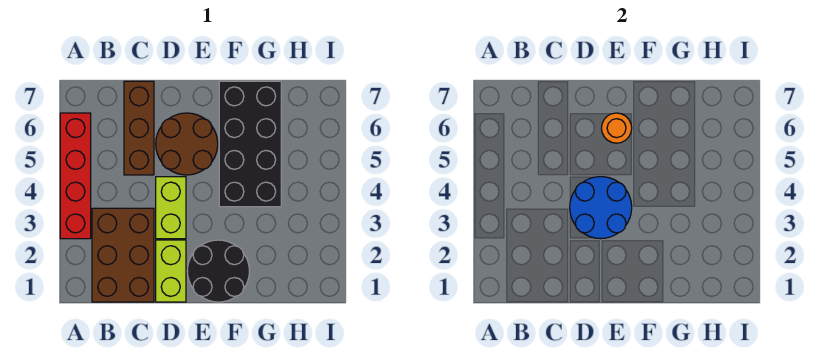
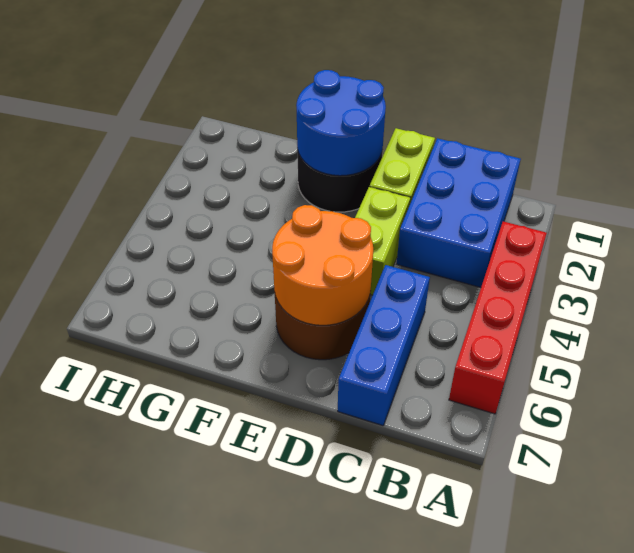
brown brick B1:C3 level 1 -> blue brick B1:C3 level 1
brown brick C5:C7 level 1 -> blue brick C5:C7 level 1
blue round brick D3:E4 level 2 -> blue round brick E1:F2 level 2
orange round brick E6 level 2 -> orange round brick D5:E6 level 2
black brick F4:G7 level 1 -> none

